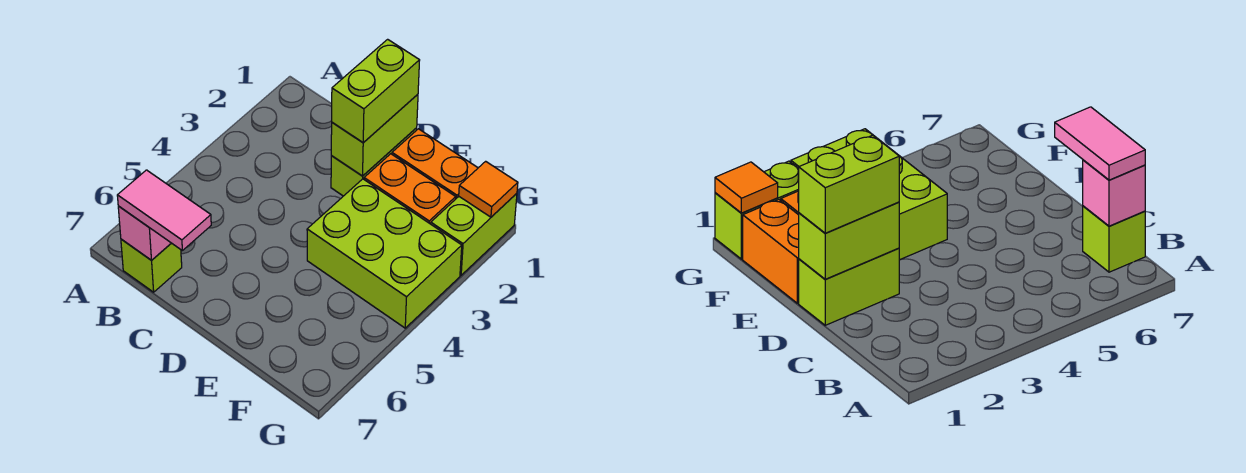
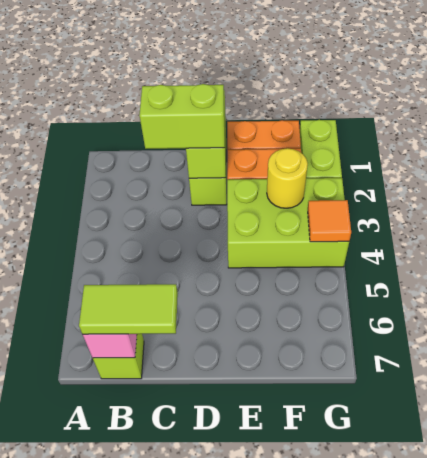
pink tile B7:C7 level 3 -> lime tile B7:C7 level 3
lime brick D1:D2 level 3 -> lime brick C2:D2 level 3
none -> yellow round brick F3 level 2
orange tile G1 level 2 -> orange tile G4 level 2

